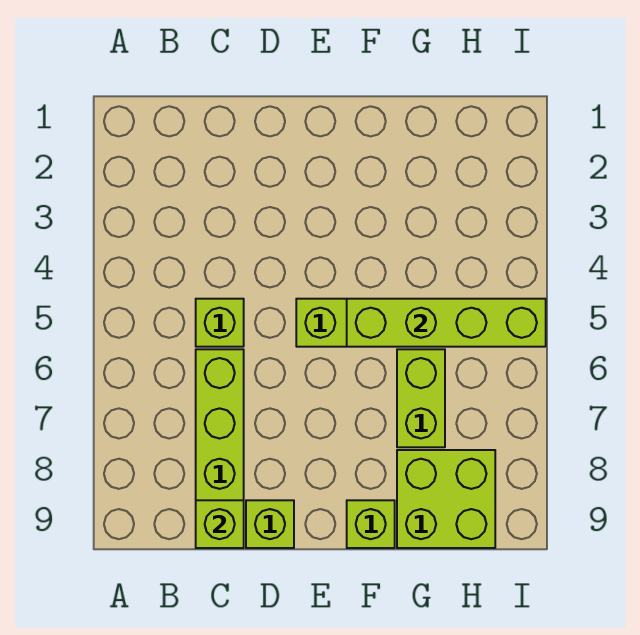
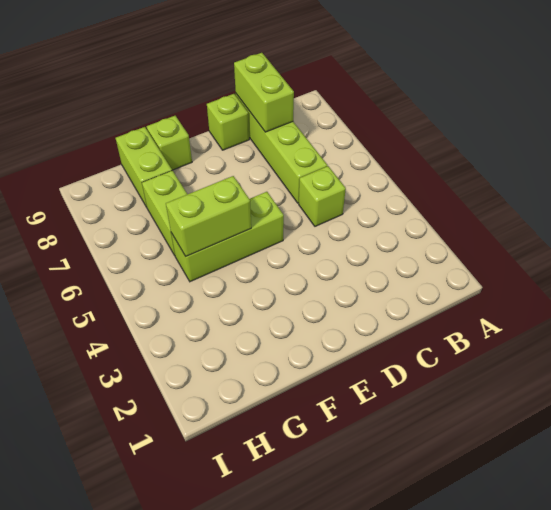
lime brick C9 level 2 -> lime brick C8:C9 level 2
lime brick F5:I5 level 2 -> lime brick F5:G5 level 2
lime brick G8:H9 level 1 -> lime brick G8:G9 level 1

